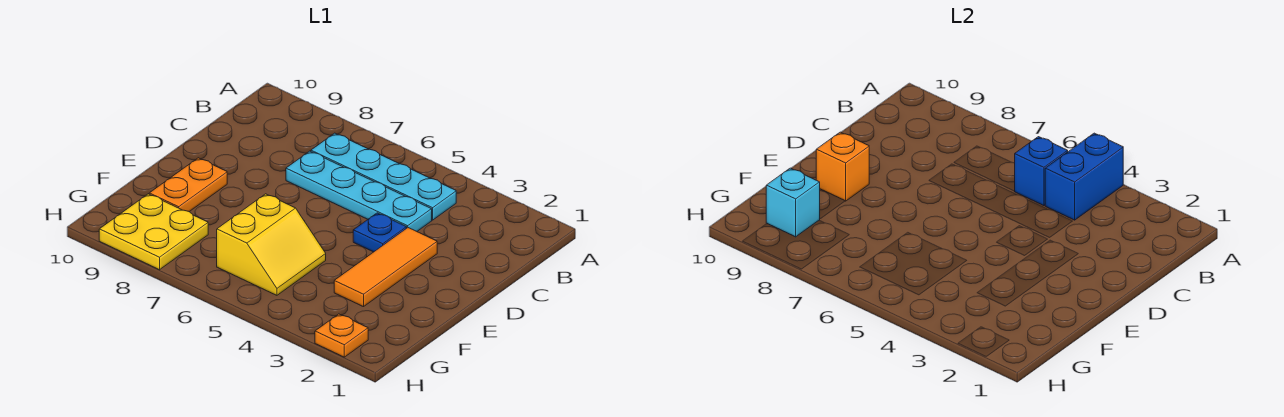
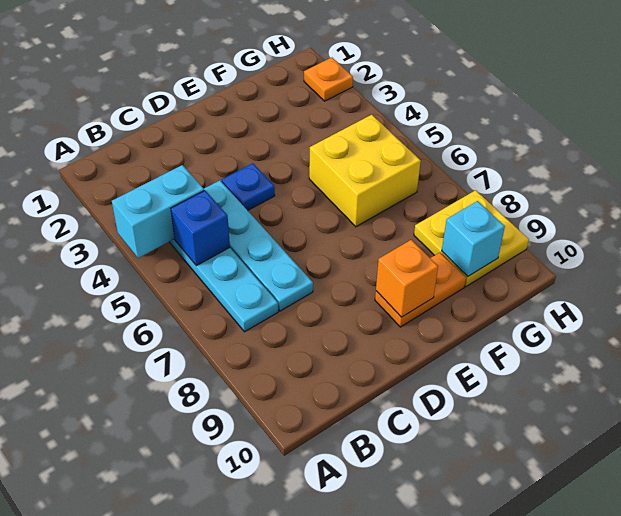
blue brick A4:B4 level 2 -> cyan brick A4:B4 level 2
orange tile D3:F3 level 1 -> none
yellow slope F5:G6 level 1 top 6 -> yellow brick F5:G6 level 1

